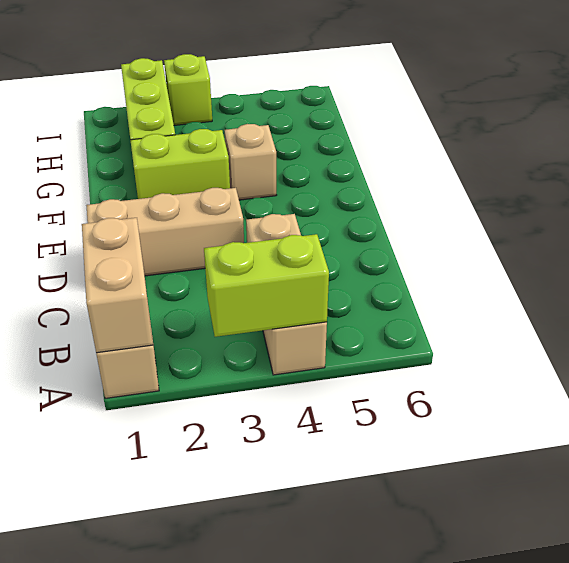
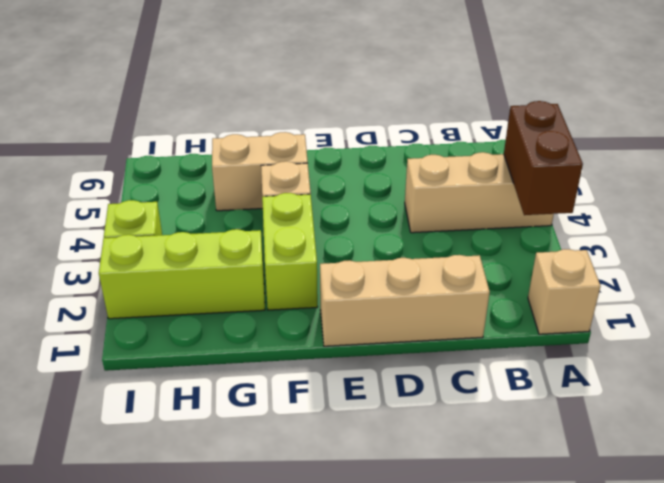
tan brick A1:B1 level 2 -> tan brick F5:G5 level 1
lime brick A3:A4 level 2 -> brown brick A3:A4 level 2
tan brick D1:D3 level 1 -> tan brick C1:E1 level 1

